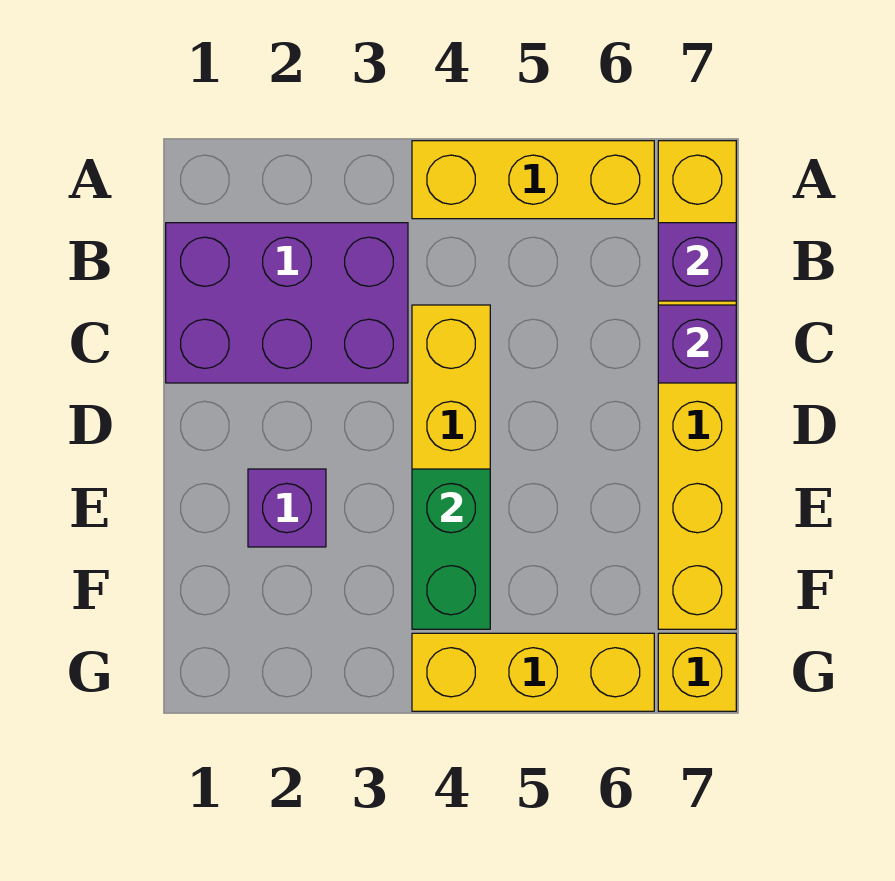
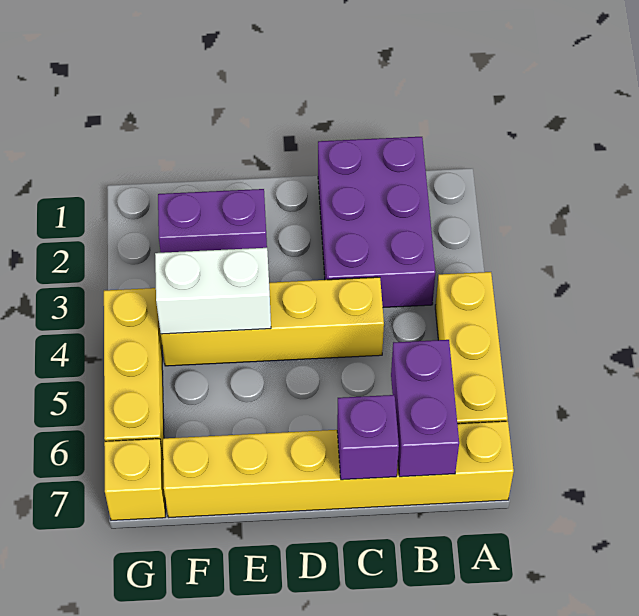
purple brick B7 level 2 -> purple brick B6:B7 level 2
purple brick E2 level 1 -> purple brick E2:F2 level 1
green brick E4:F4 level 2 -> white brick E4:F4 level 2

